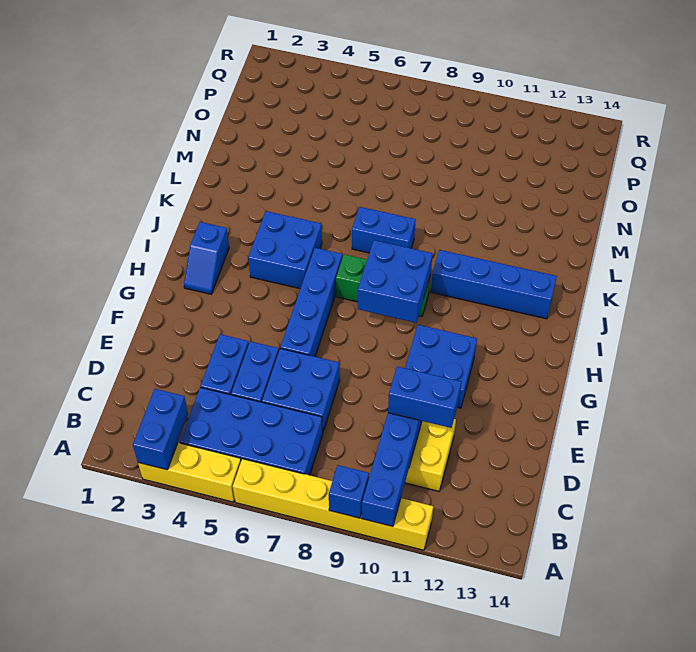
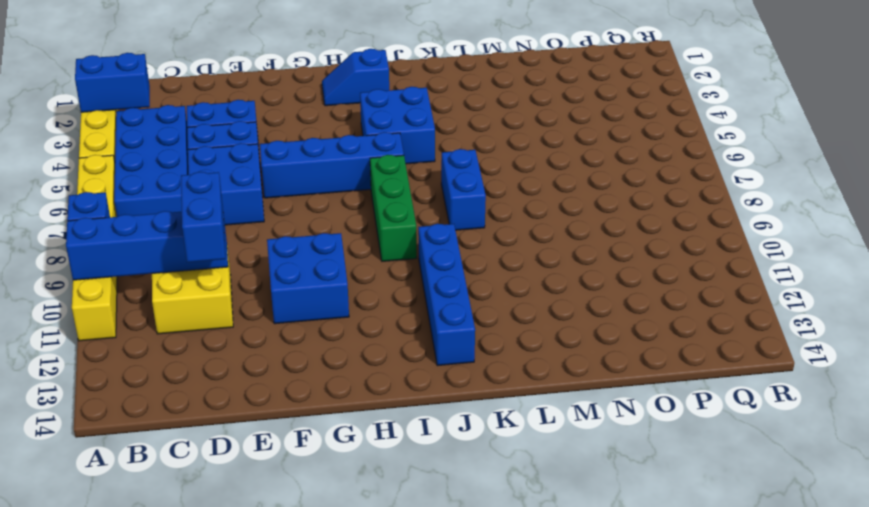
blue brick H8:I9 level 2 -> none

